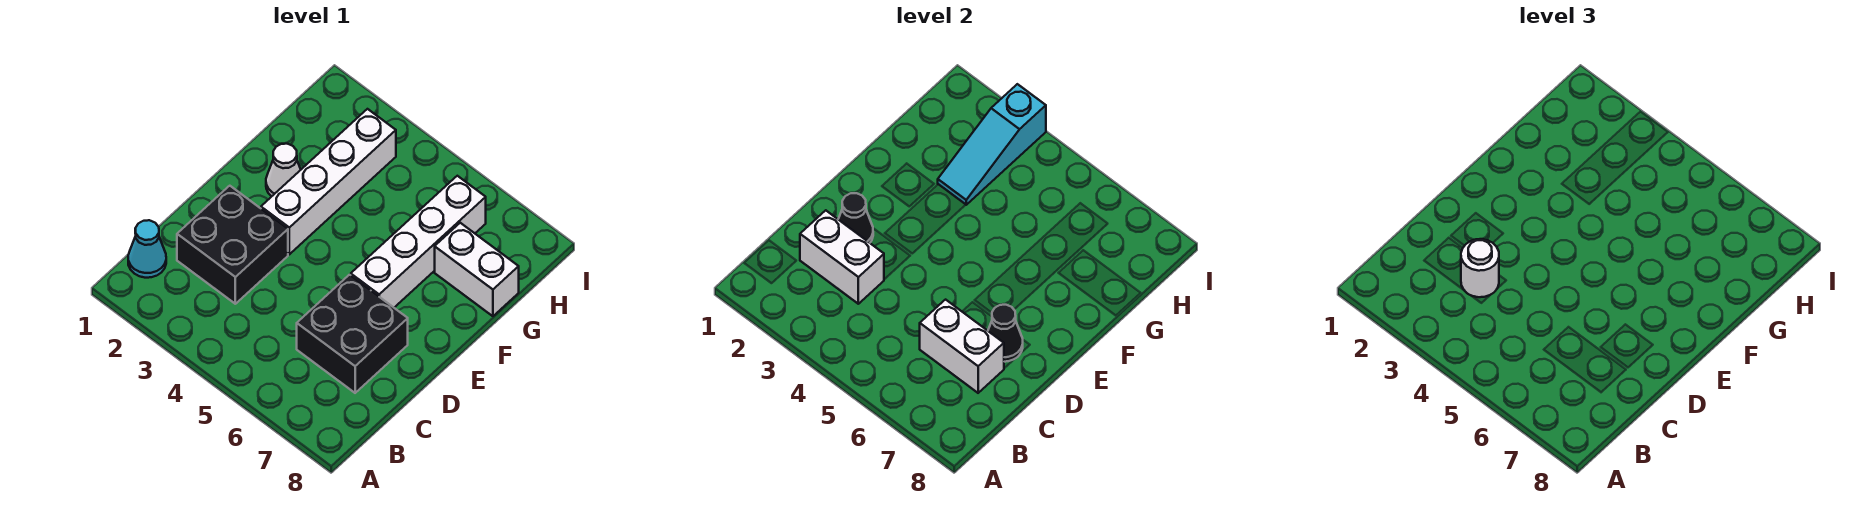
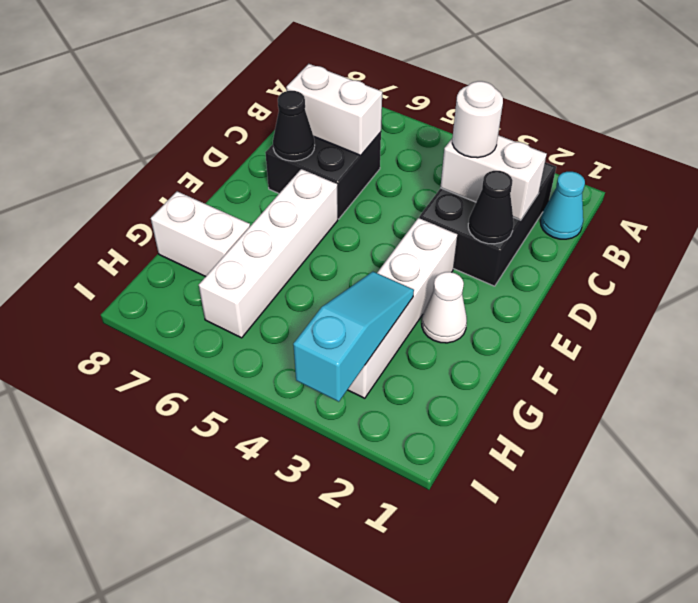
black brick C2:D3 level 1 -> black brick B2:D3 level 1

